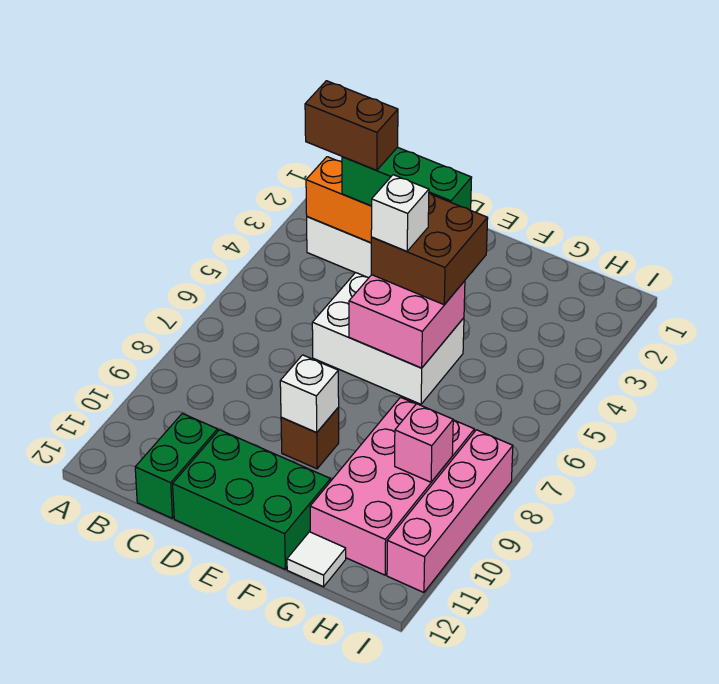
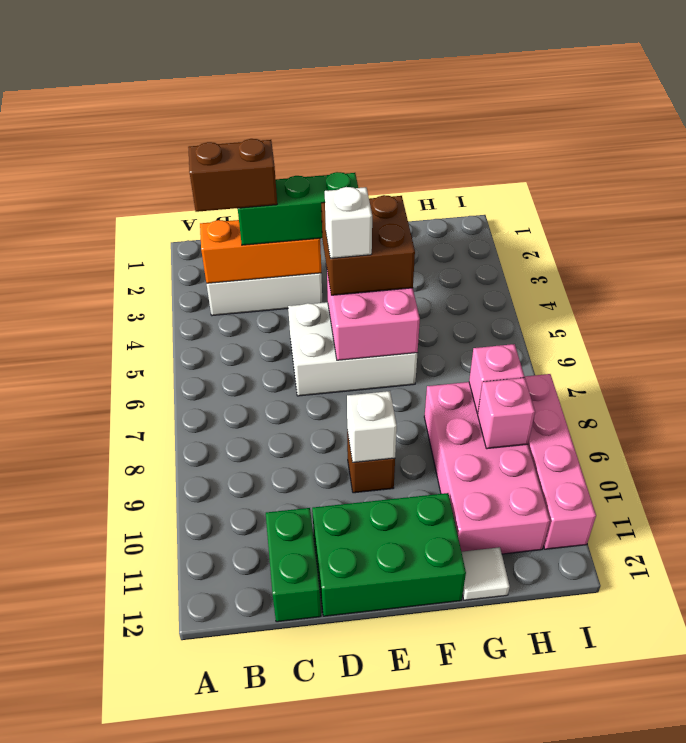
none -> pink brick H8 level 2

